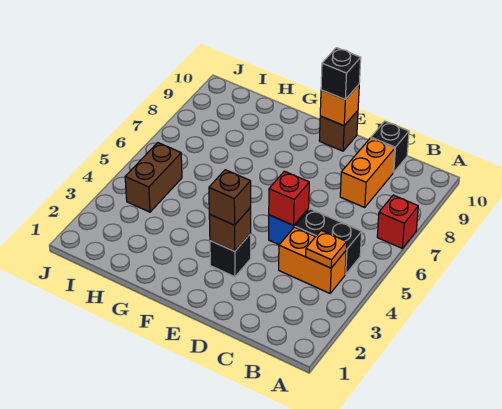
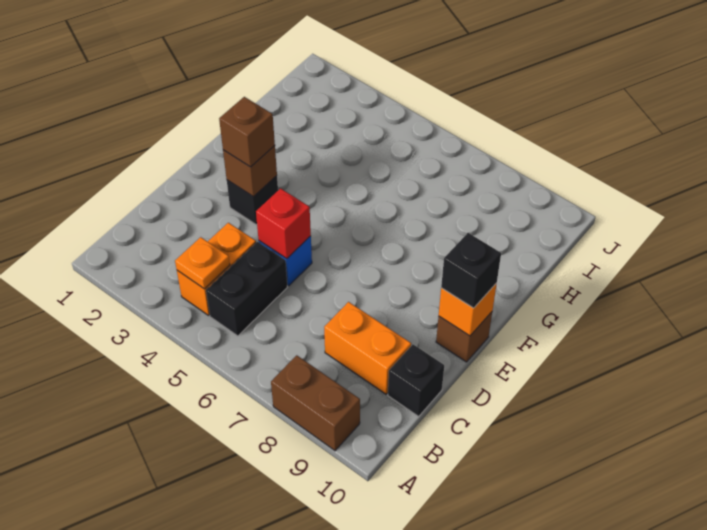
red brick A7 level 1 -> none
brown brick I4:I5 level 1 -> brown brick A8:A9 level 1

